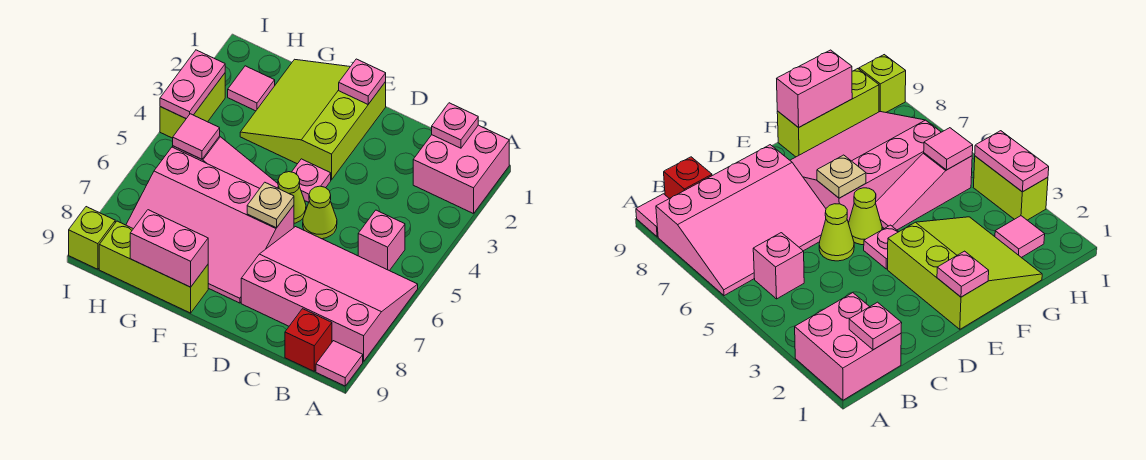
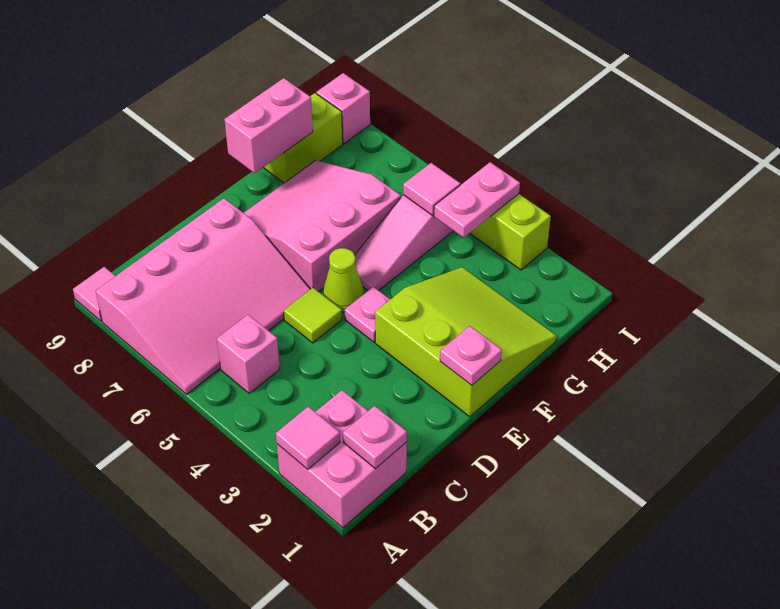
red brick B9 level 1 -> none
lime cone D5 level 1 -> lime tile D5 level 1
pink slope E6:H8 level 1 top 6 -> pink slope E6:G8 level 1 top 6
tan plate E6 level 2 -> none
lime brick F9:H9 level 1 -> lime brick G9:H9 level 1
pink tile H2 level 1 -> pink tile A2 level 2
pink plate I3:I4 level 2 -> pink plate H4:I4 level 2
lime brick I9 level 1 -> pink brick I9 level 1

